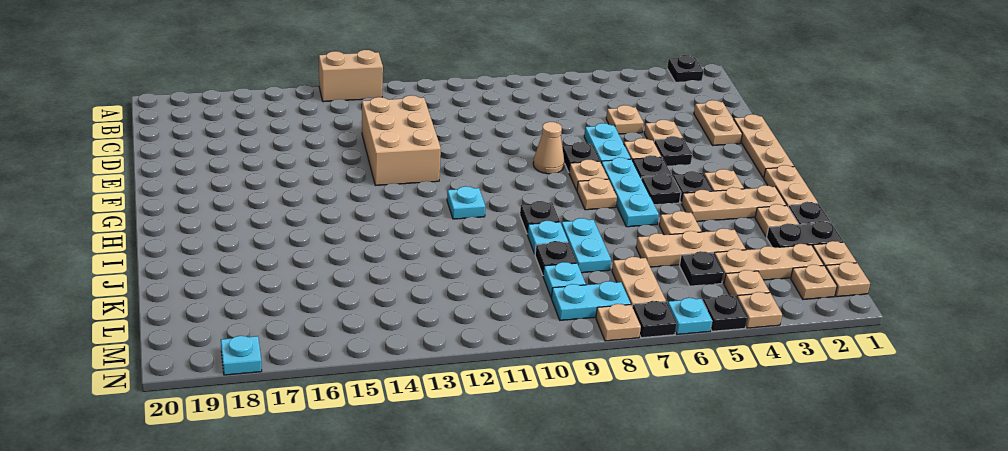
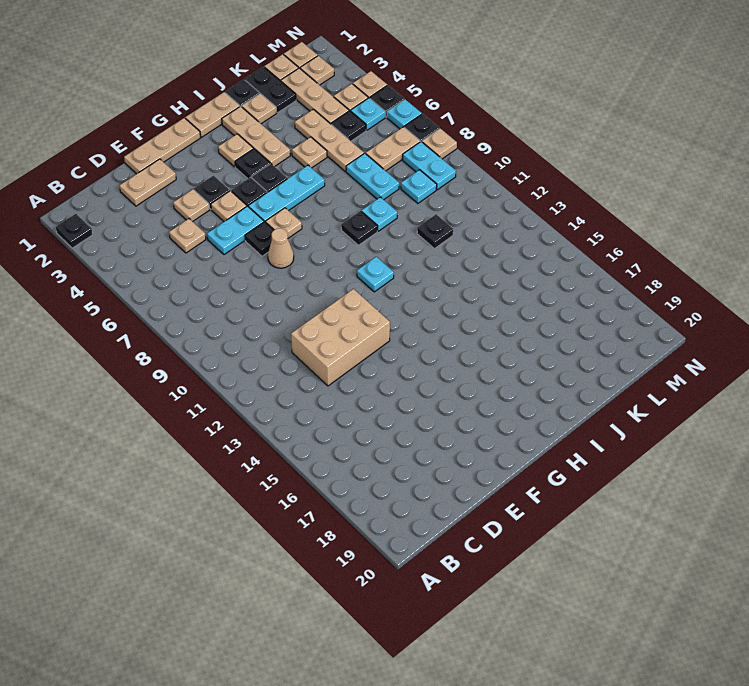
tan brick A13:A14 level 1 -> none
tan plate H7 level 1 -> none
cyan plate J8:K8 level 1 -> cyan plate K7:K8 level 1
black plate K9 level 1 -> black plate K11 level 1
cyan plate N18 level 1 -> cyan plate M5 level 1

